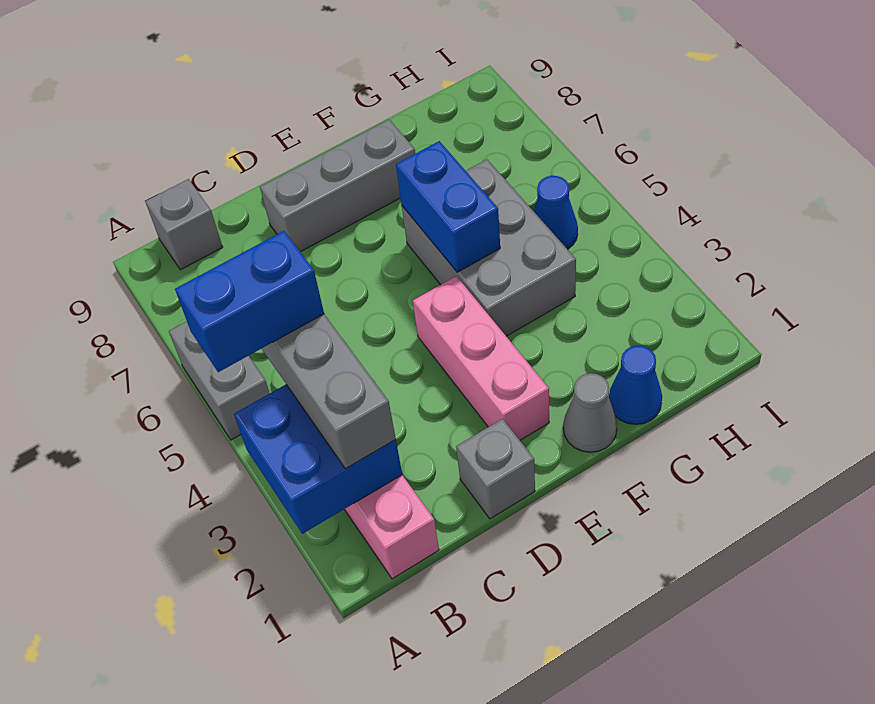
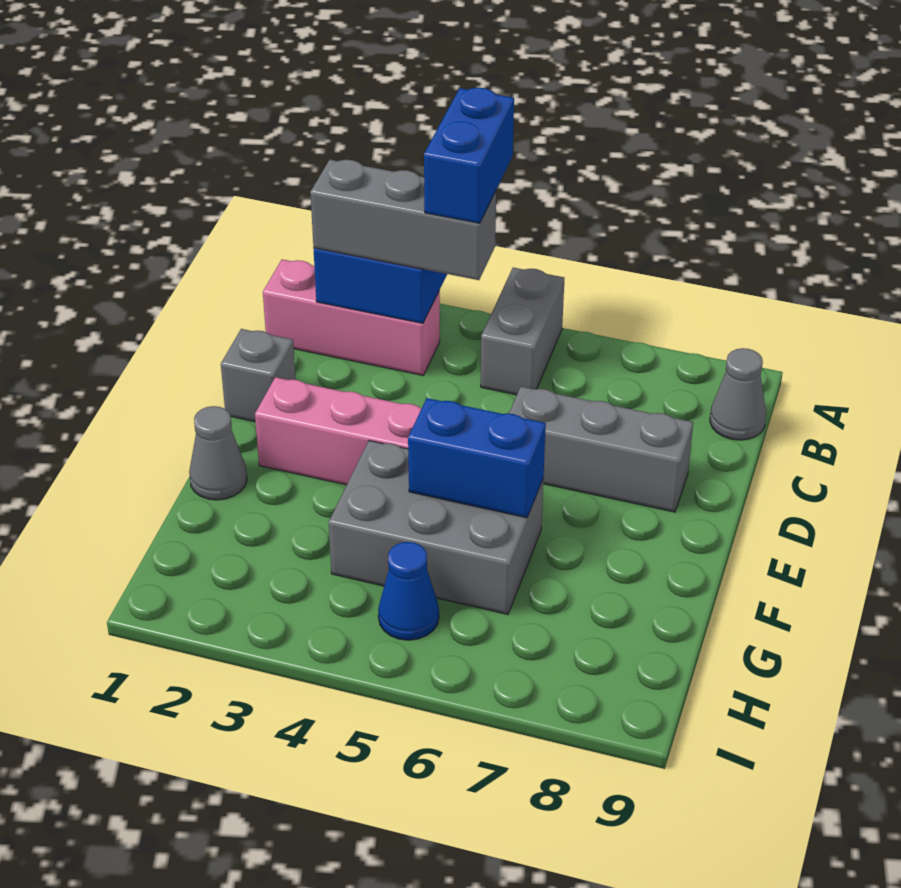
grey brick A5:A6 level 1 -> grey brick A5:B5 level 1
grey brick B9 level 1 -> grey cone B9 level 1
grey brick D8:F8 level 1 -> grey brick D6:D8 level 1
blue cone G1 level 1 -> none

